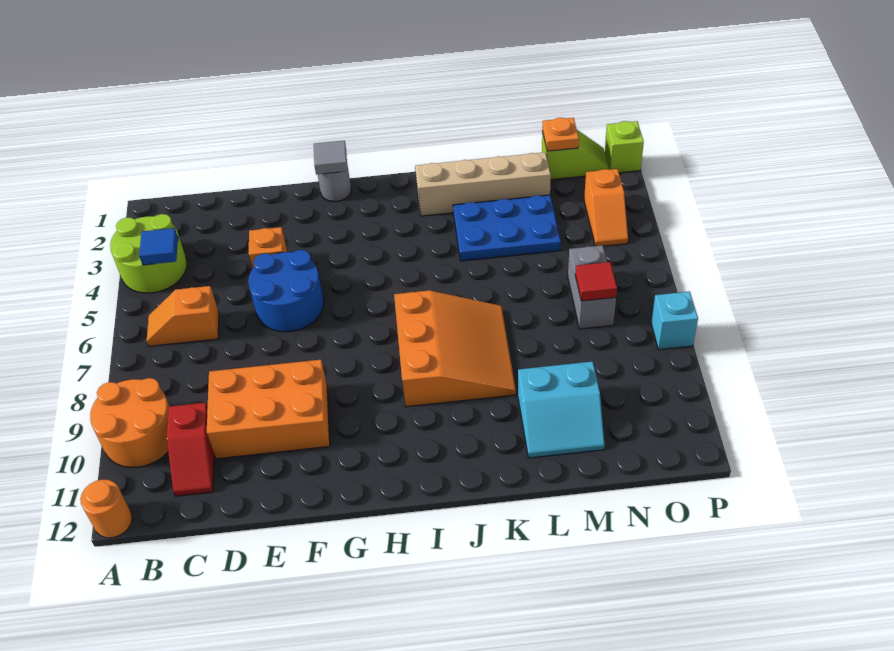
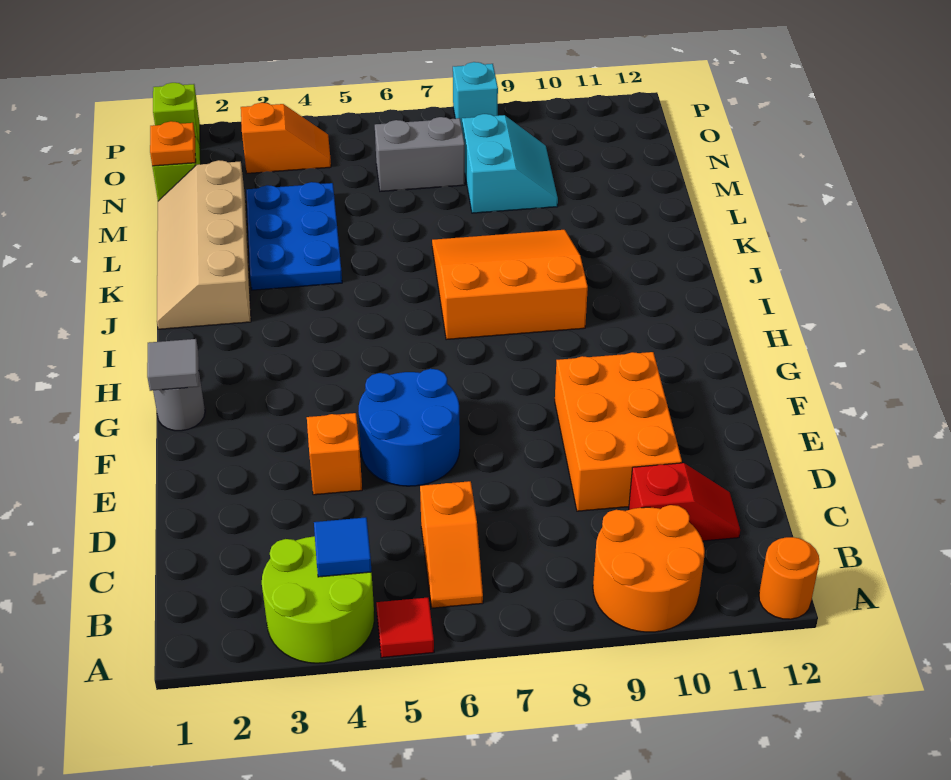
cyan slope L10:M11 level 1 top 10 -> cyan slope M8:N9 level 1 top 8
red tile N7 level 2 -> red tile A5 level 1

